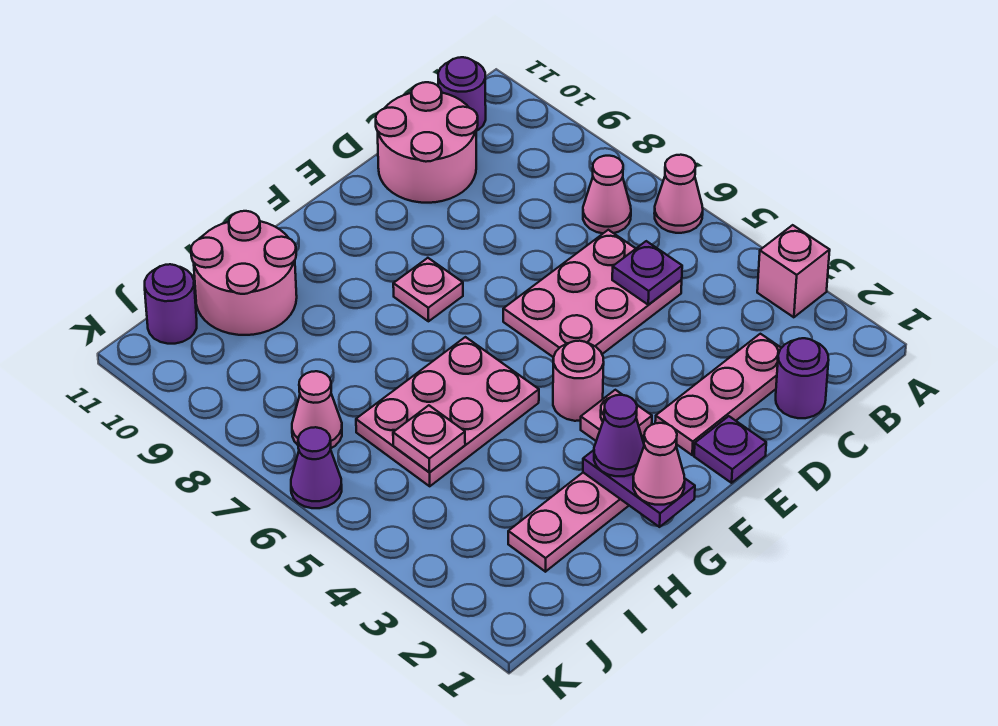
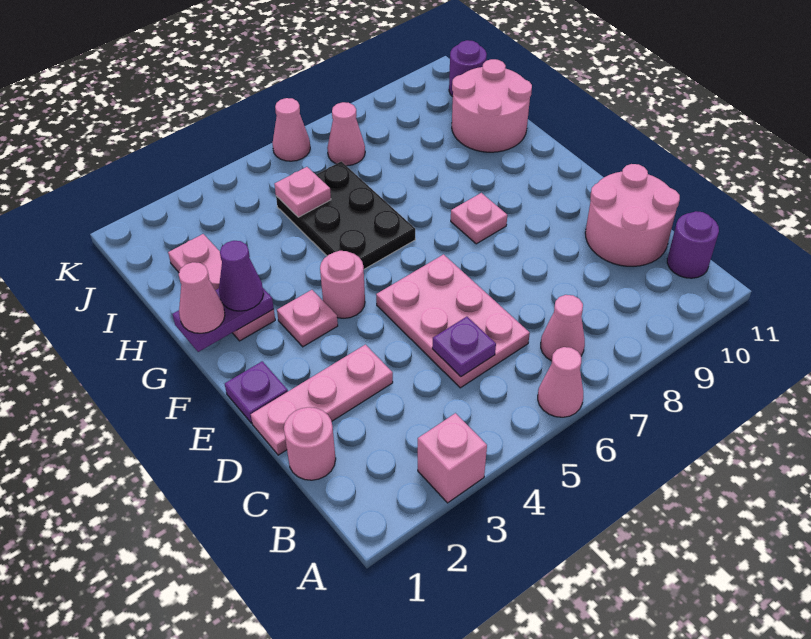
purple round brick C1 level 1 -> pink round brick C1 level 1
pink plate C2:E2 level 1 -> pink plate D1:D3 level 1
pink plate G5:I6 level 1 -> black plate G5:I6 level 1
purple cone K6 level 1 -> pink cone K6 level 1

